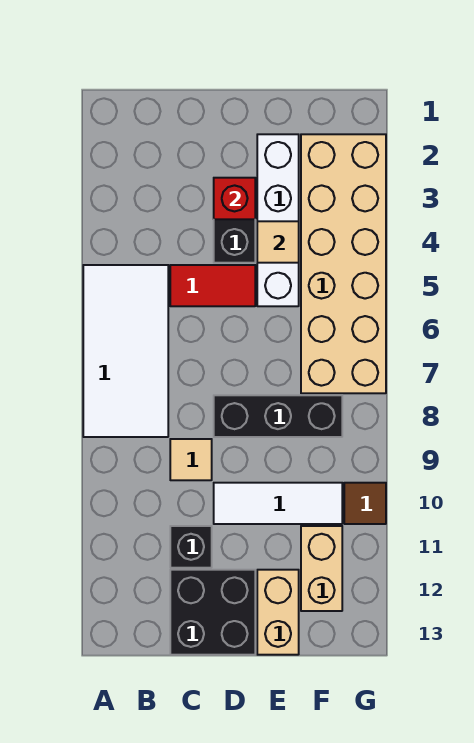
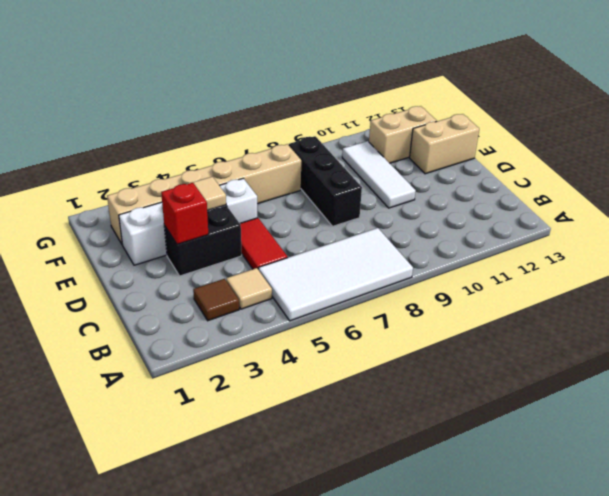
tan tile C9 level 1 -> tan tile B4 level 1
black brick C11 level 1 -> none
black brick C12:D13 level 1 -> none
tan brick F2:G7 level 1 -> tan brick F2:F7 level 1
brown tile G10 level 1 -> brown tile B3 level 1

